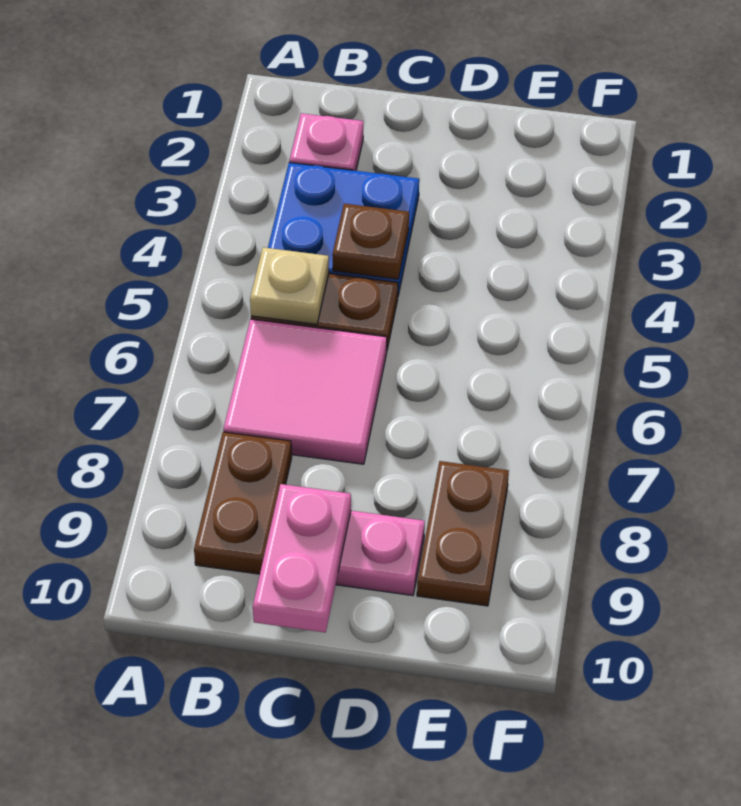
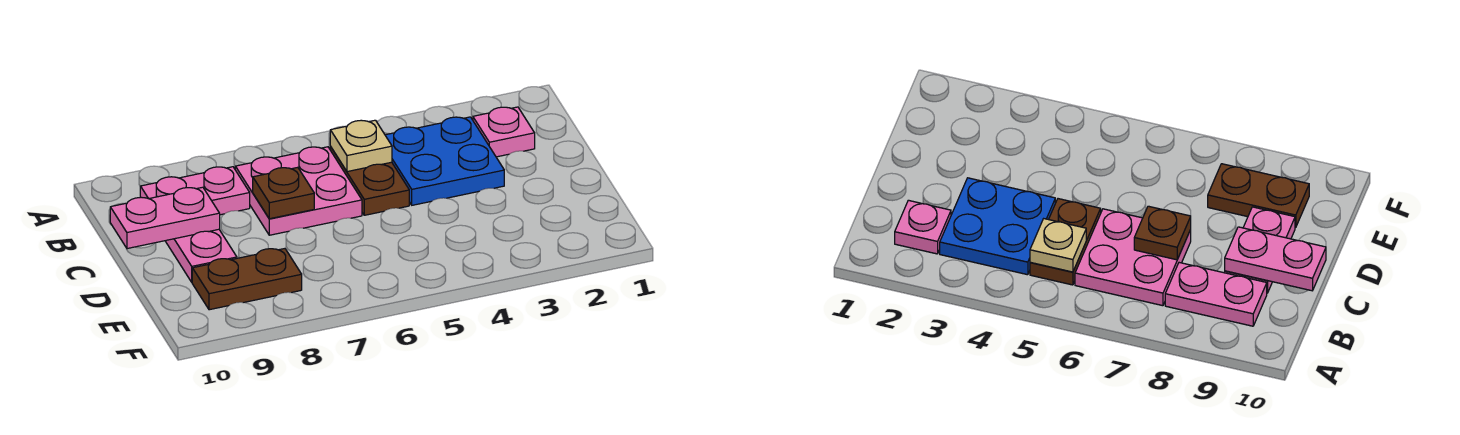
pink tile B6:C7 level 1 -> pink plate B6:C7 level 1
brown plate B8:B9 level 1 -> pink plate B8:B9 level 1
brown plate C4 level 2 -> brown plate C7 level 2

